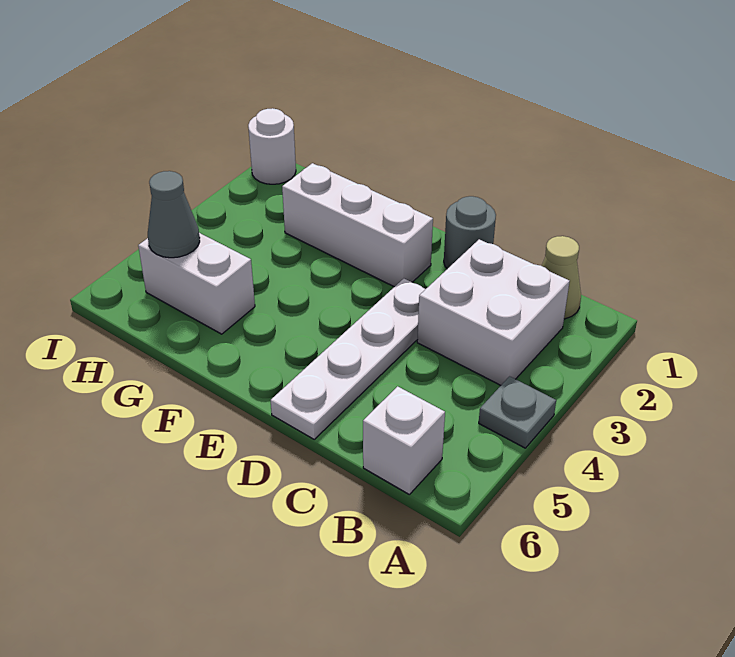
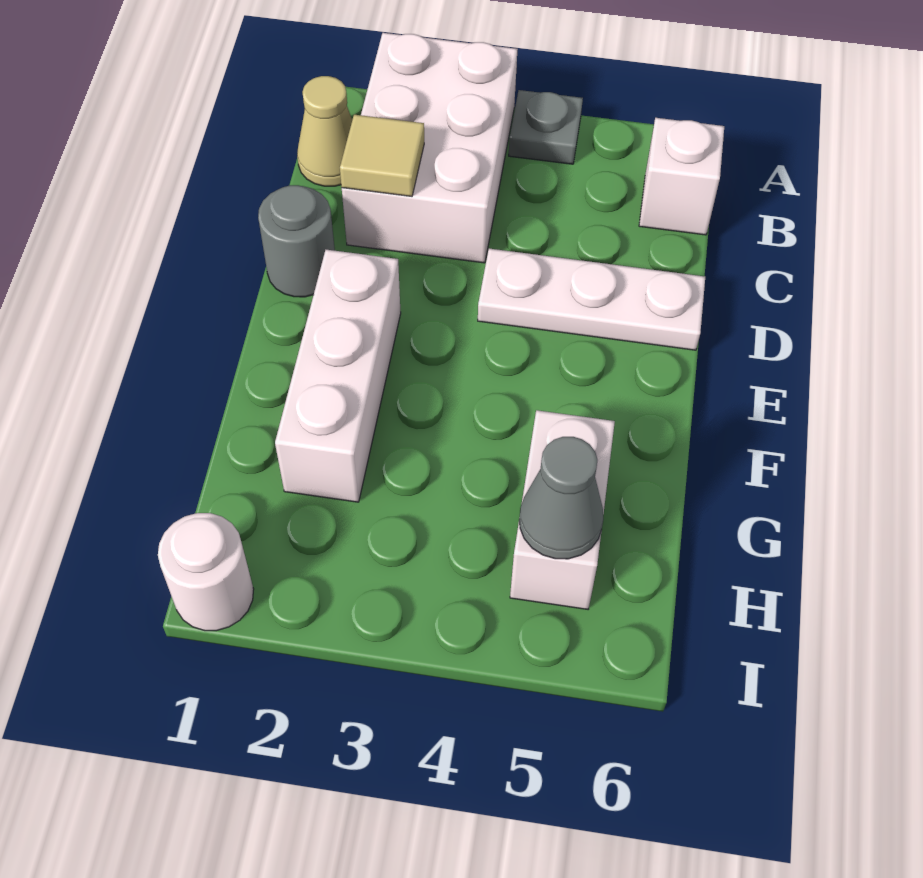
white brick B2:C3 level 1 -> white brick A2:C3 level 1
none -> tan tile C2 level 2
white plate D3:D6 level 1 -> white plate D4:D6 level 1

